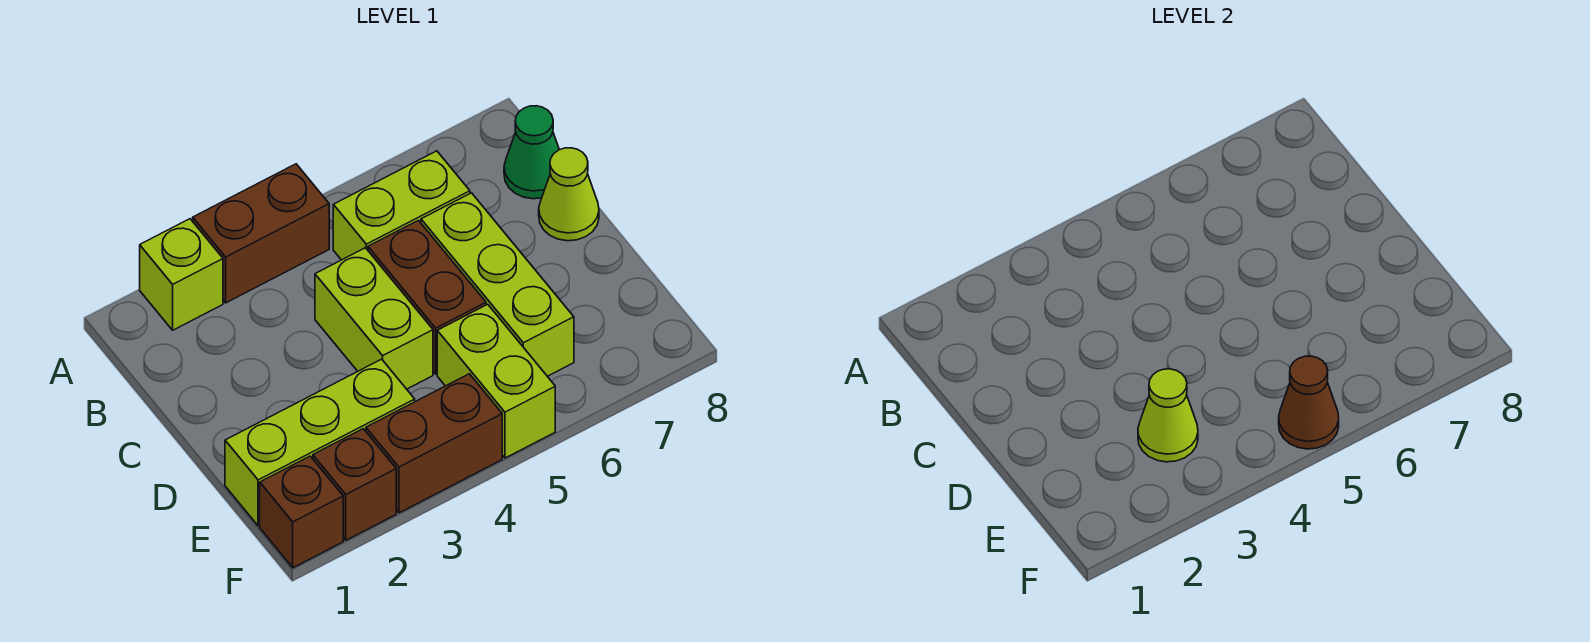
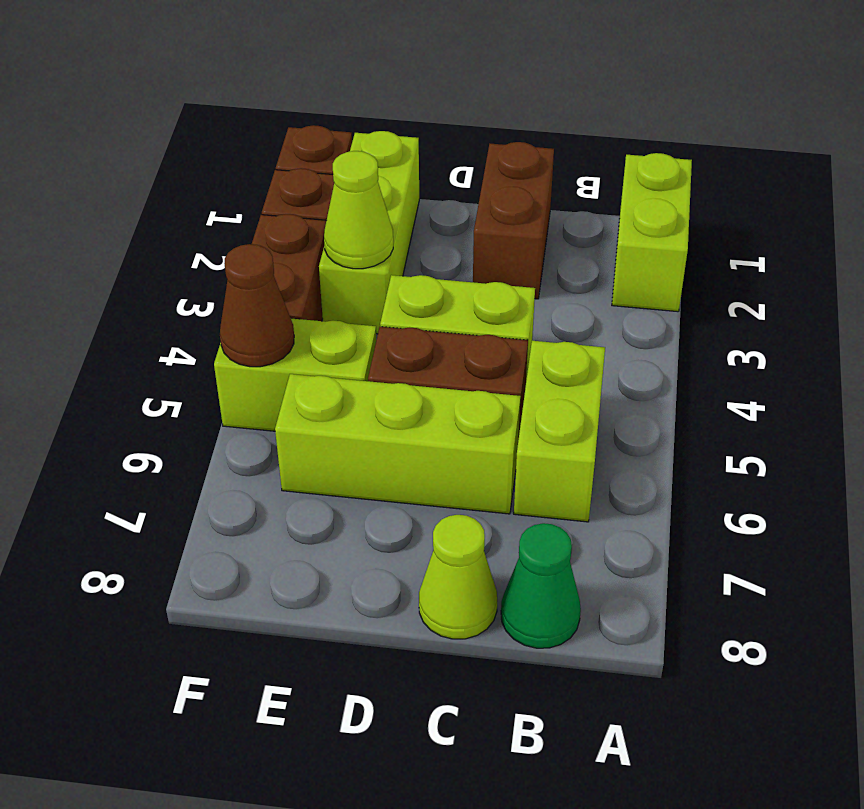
lime brick A2 level 1 -> lime brick A1:A2 level 1
brown brick A3:A4 level 1 -> brown brick C1:C2 level 1

